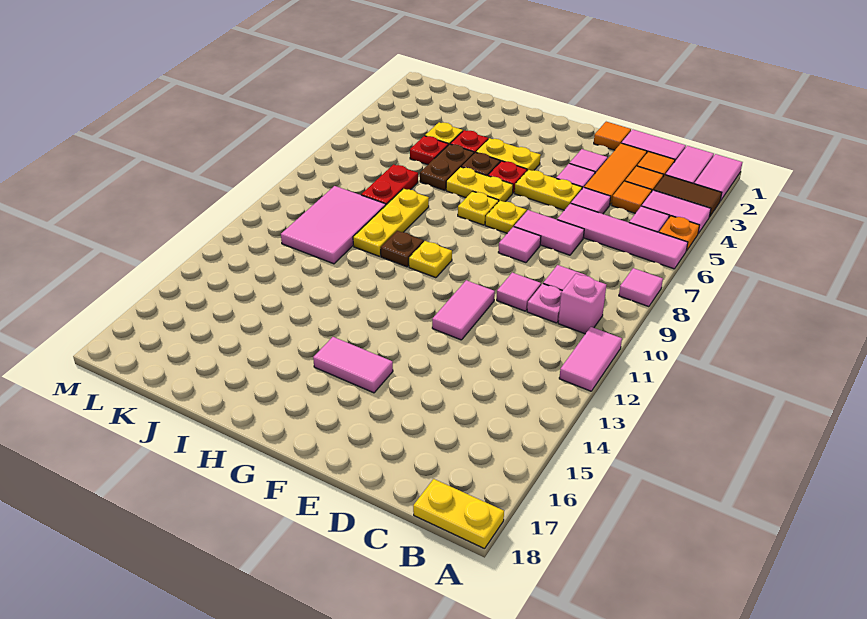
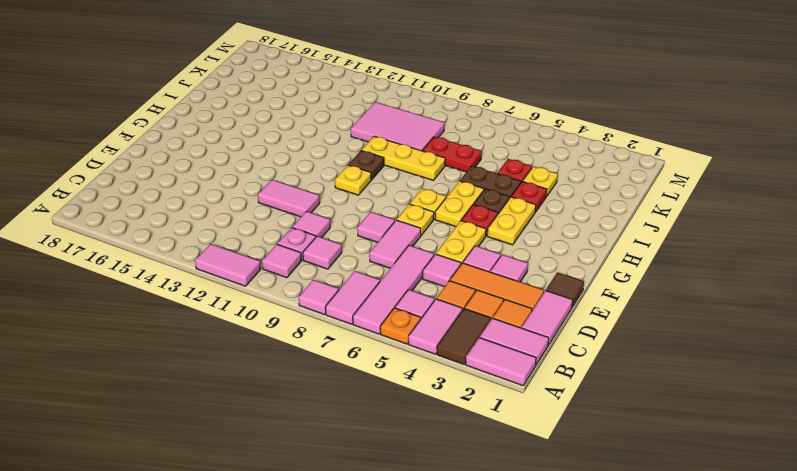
yellow plate A18:B18 level 1 -> none
pink brick B10 level 1 -> pink tile B10 level 1
orange tile E1 level 1 -> brown tile E1 level 1
pink tile F15:G15 level 1 -> pink tile A7:B7 level 1

